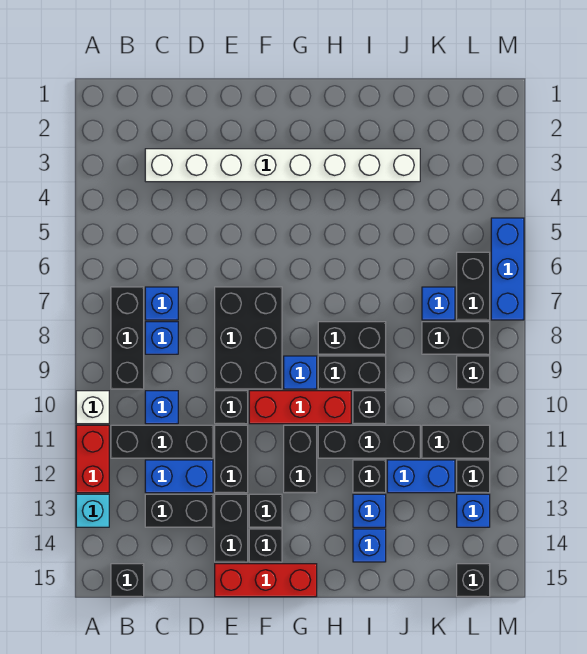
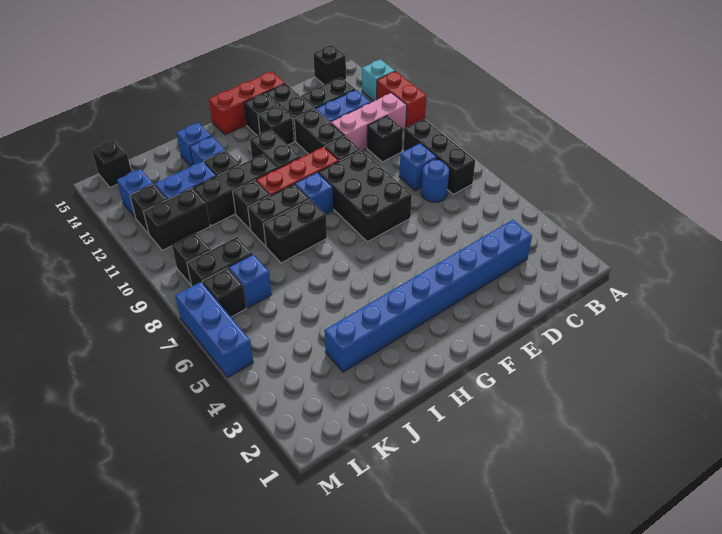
white brick A10 level 1 -> none
black brick B11:D11 level 1 -> pink brick B11:D11 level 1
white brick C3:J3 level 1 -> blue brick C3:J3 level 1
blue brick C7 level 1 -> blue round brick C7 level 1
blue brick C10 level 1 -> black brick C10 level 1
black brick L6:L7 level 1 -> black brick L7 level 1

